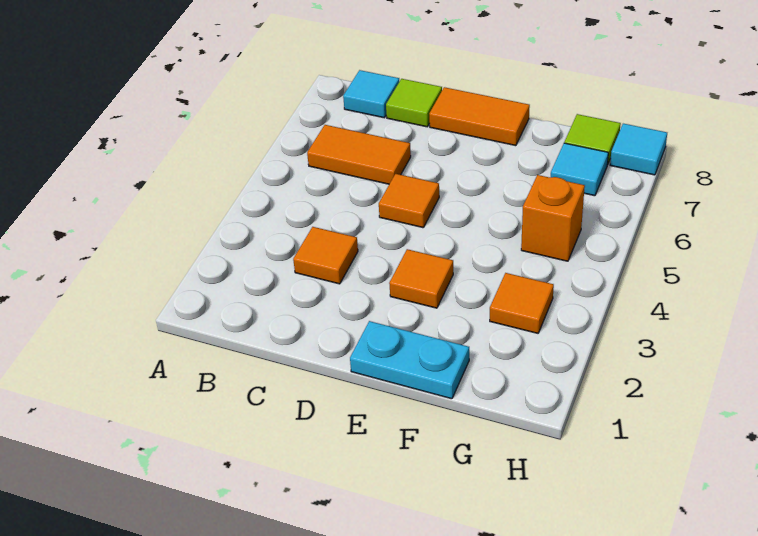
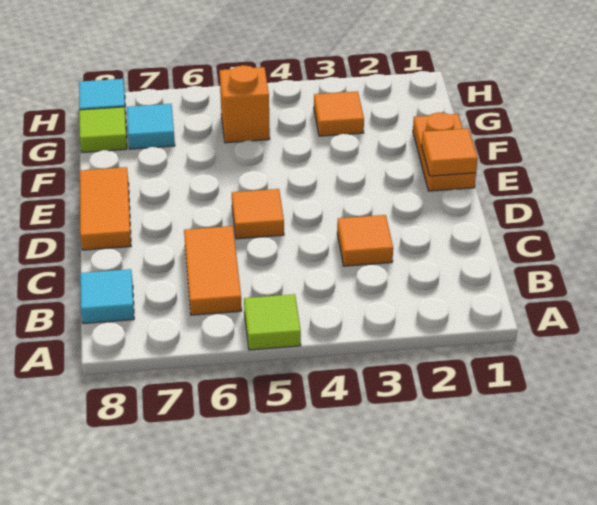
lime tile C8 level 1 -> lime tile A5 level 1
cyan plate E1:F1 level 1 -> orange plate E1:F1 level 1
orange tile E3 level 1 -> orange tile E1 level 2

